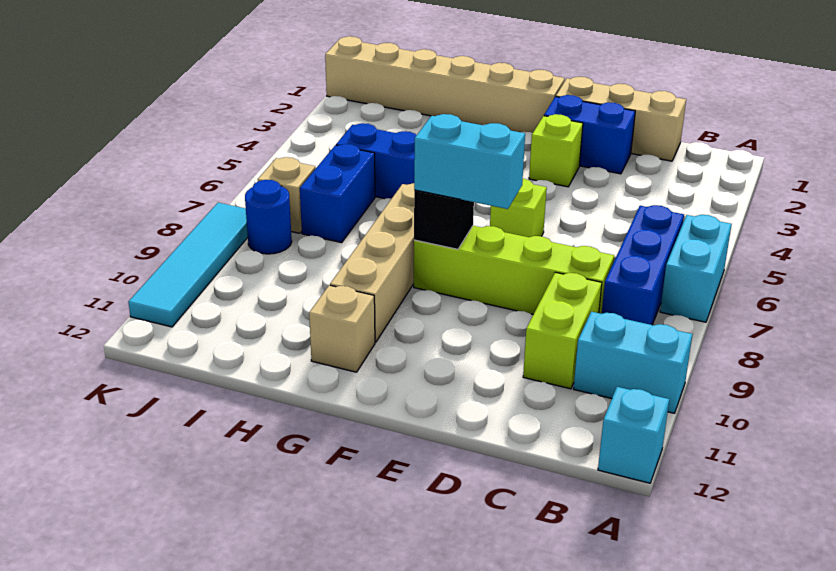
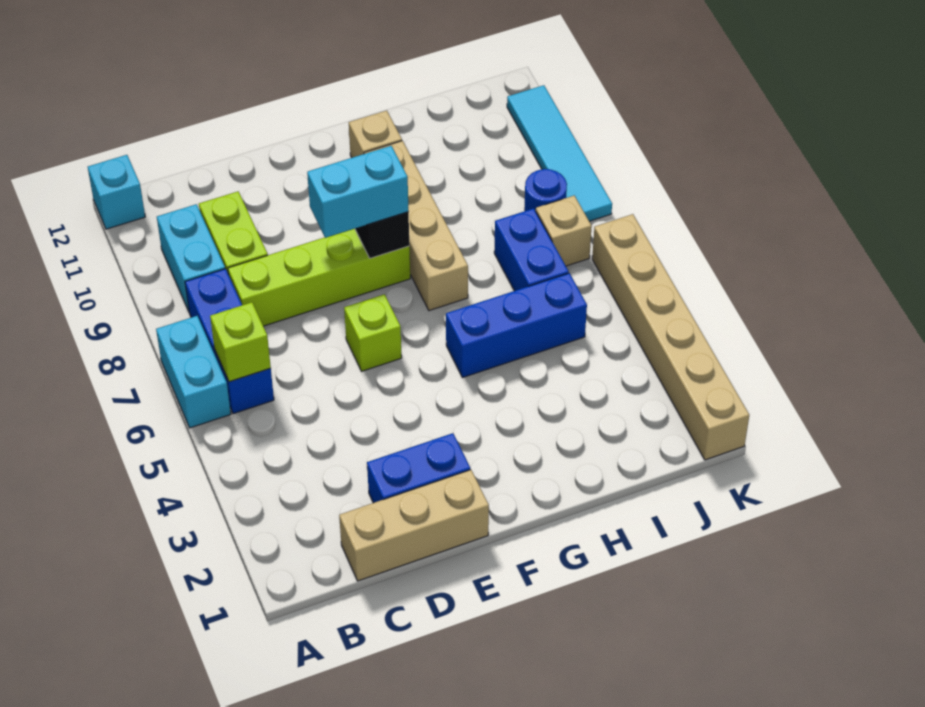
cyan brick A10:B10 level 1 -> cyan brick B9:B10 level 1
lime brick E3 level 1 -> lime brick B6 level 2
tan brick F1:K1 level 1 -> tan brick K1:K6 level 1

